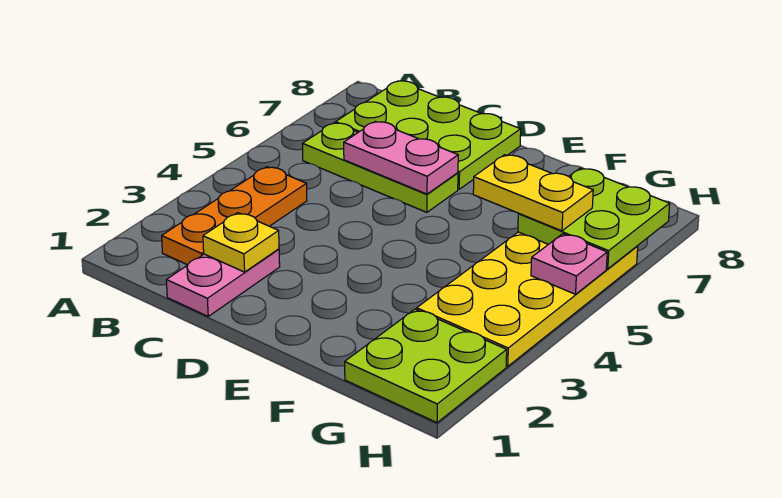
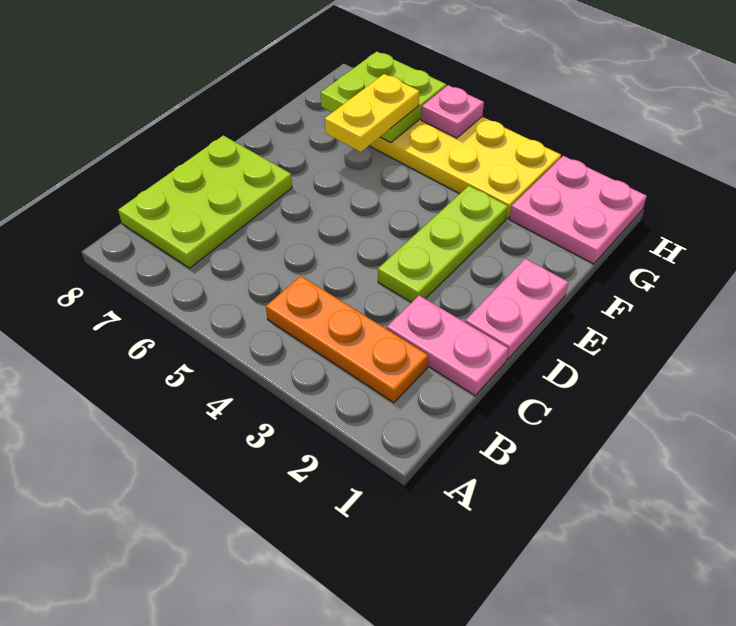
lime plate B6:D6 level 1 -> lime plate D3:F3 level 1
yellow plate C2 level 2 -> none
pink plate C6:D6 level 2 -> pink plate D1:E1 level 1
lime plate G1:H2 level 1 -> pink plate G1:H2 level 1

